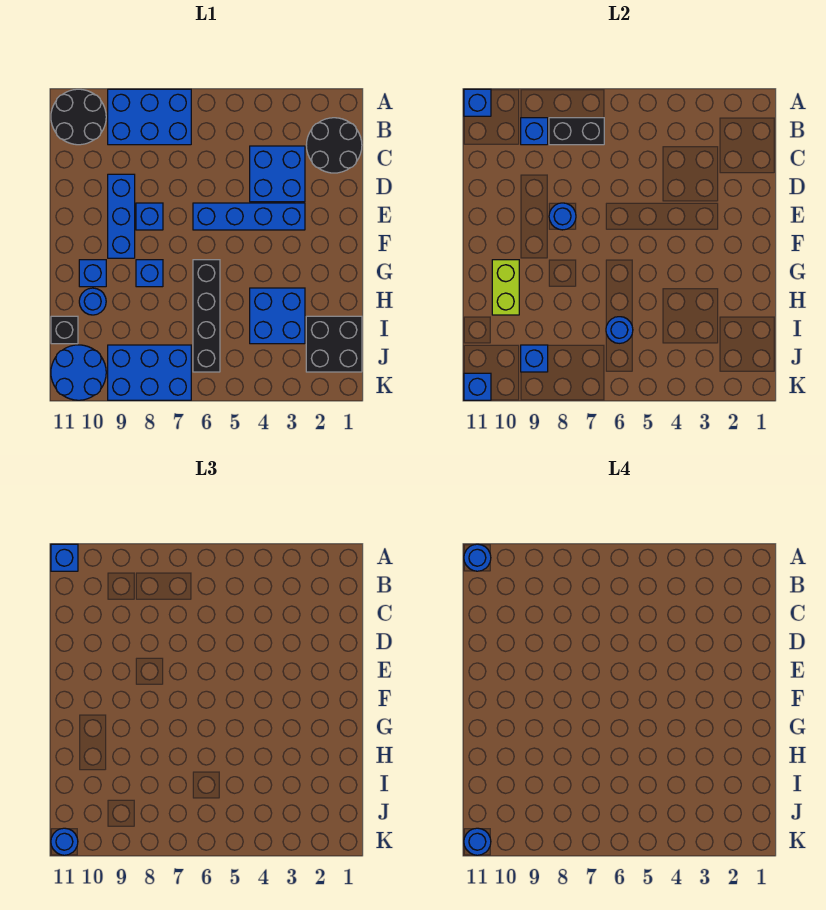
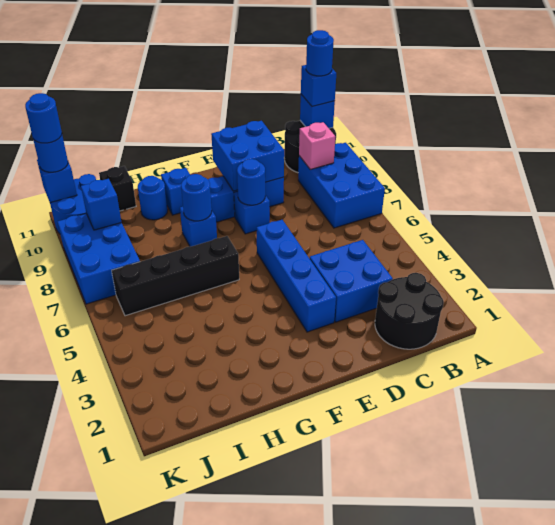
black brick B7:B8 level 2 -> none
blue brick B9 level 2 -> pink brick B9 level 2
lime brick G10:H10 level 2 -> none
blue brick H3:I4 level 1 -> blue brick D9:E10 level 2
black brick I1:J2 level 1 -> none
blue round brick I6 level 2 -> blue round brick G8 level 2

